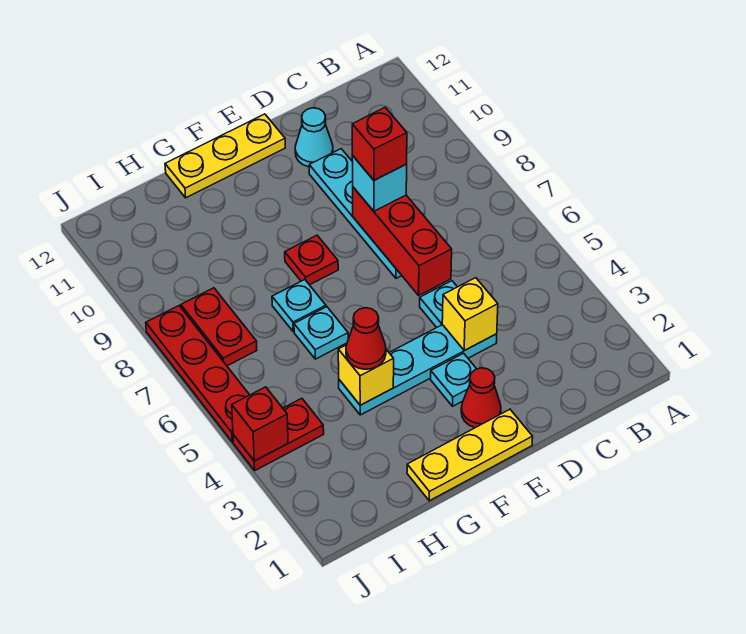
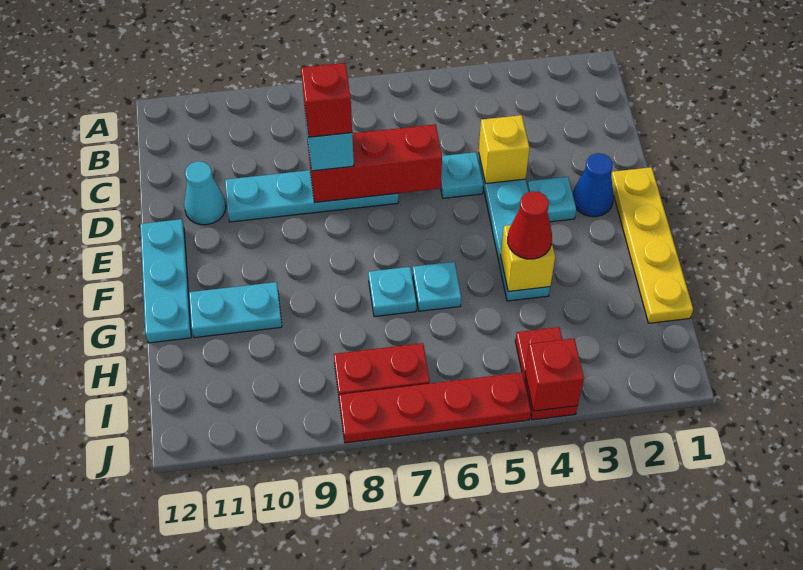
yellow plate E1:G1 level 1 -> yellow plate E1:H1 level 1
red cone E2 level 1 -> blue cone E2 level 1
yellow plate E12:G12 level 1 -> cyan plate E12:G12 level 1
red plate F8 level 1 -> none
none -> cyan plate G10:G11 level 1

